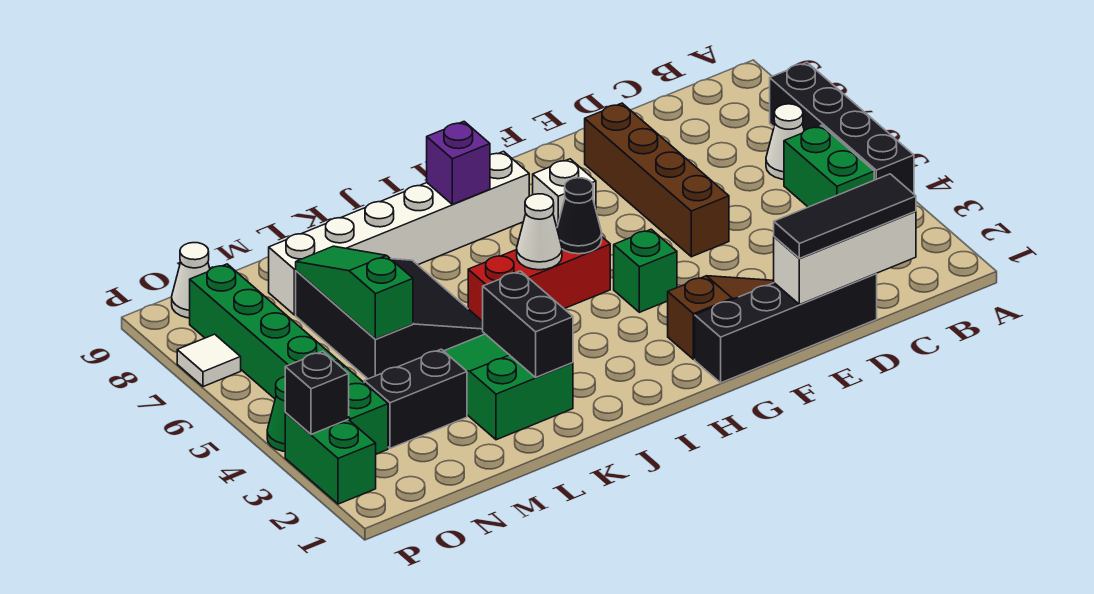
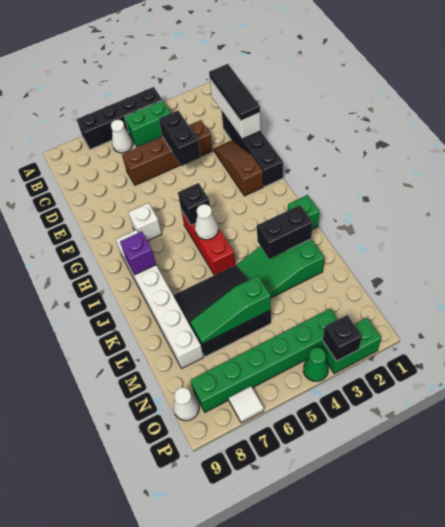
brown brick E5:E8 level 1 -> brown brick D3:D6 level 1
green brick G4 level 1 -> green brick J1 level 1
black cone H5 level 2 -> black brick H5 level 2
black brick M3:N3 level 1 -> black brick D4:E4 level 2

